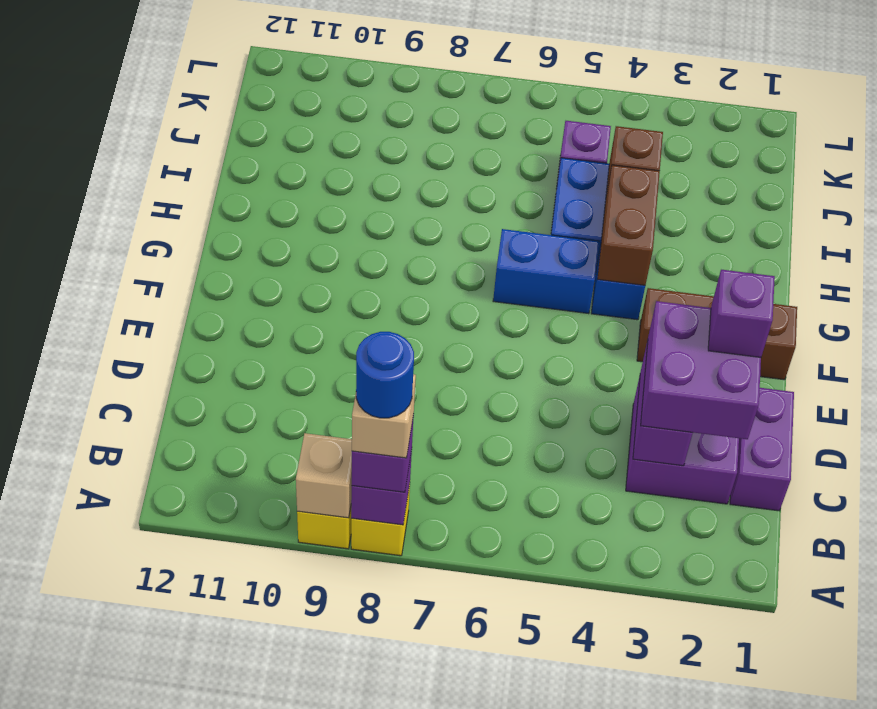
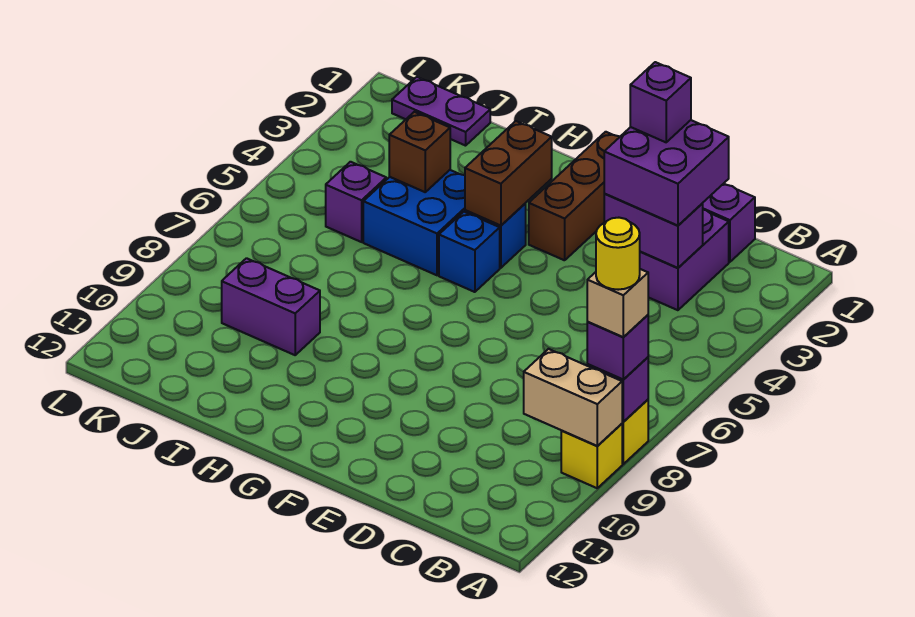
blue round brick A8 level 5 -> yellow round brick A8 level 5
tan brick A9 level 2 -> tan brick A9:B9 level 2
brown brick G4:H4 level 2 -> brown brick G3:G4 level 2
blue brick G5:G6 level 1 -> blue brick G5 level 1
none -> purple brick I9:J9 level 1
none -> purple plate J1:K1 level 1

